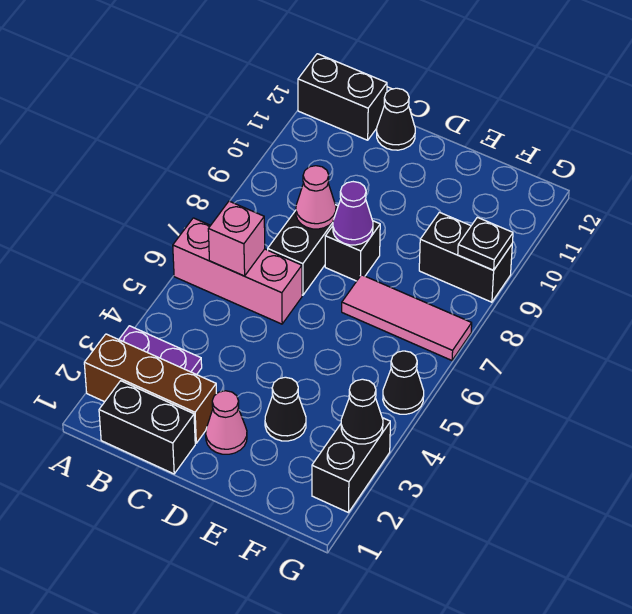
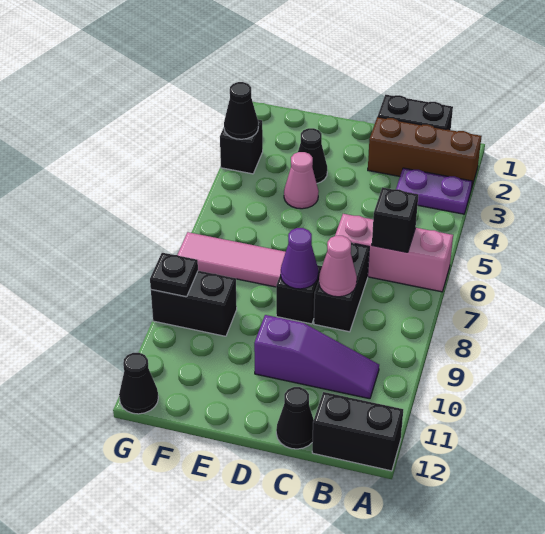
pink brick B6 level 2 -> black brick B6 level 2
none -> purple slope B10:D10 level 1 top D
pink cone D2 level 1 -> pink cone E4 level 1
black brick G2:G3 level 1 -> black brick G3 level 1
black cone G5 level 1 -> black cone G12 level 1

